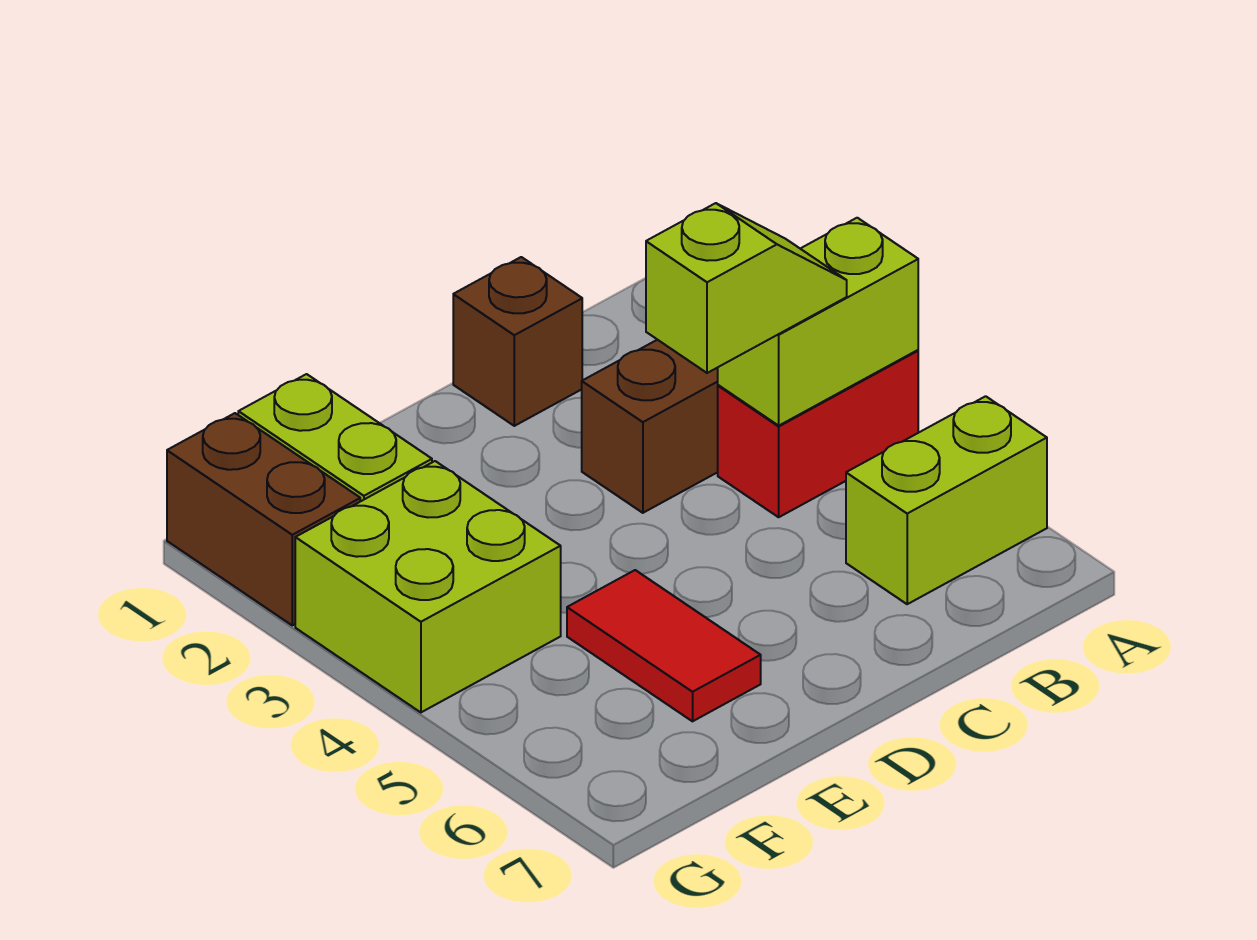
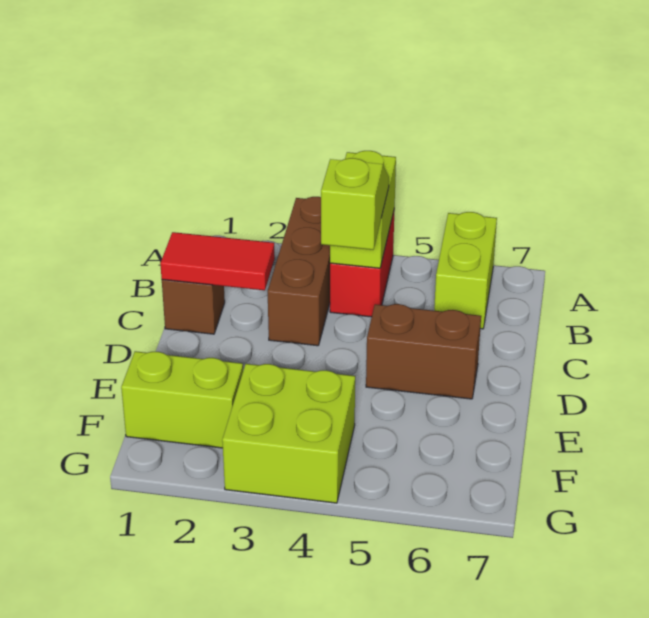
red tile E5:E6 level 1 -> red tile C1:C2 level 2
brown brick G1:G2 level 1 -> brown brick D5:D6 level 1

